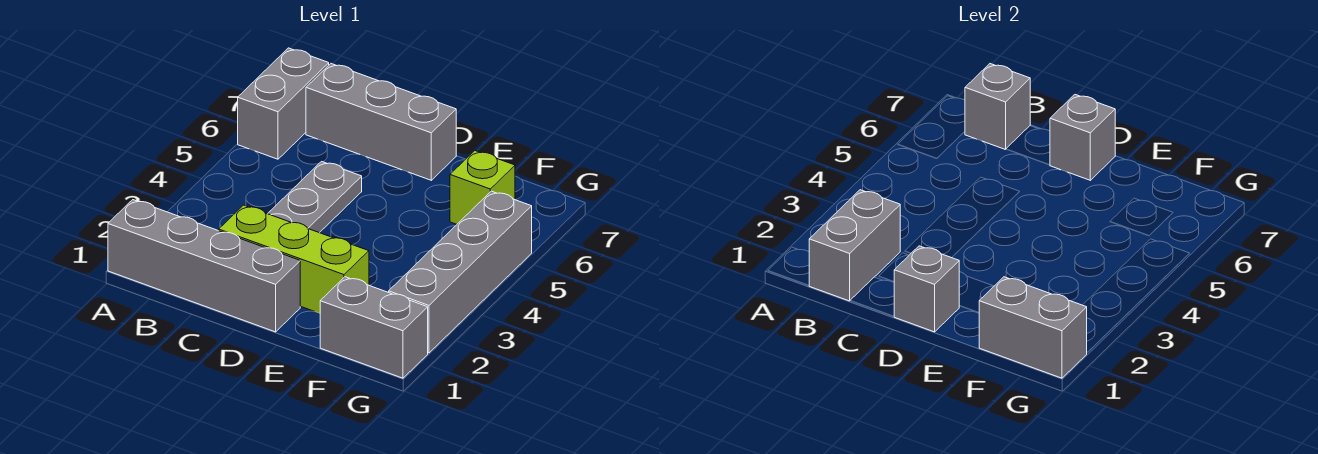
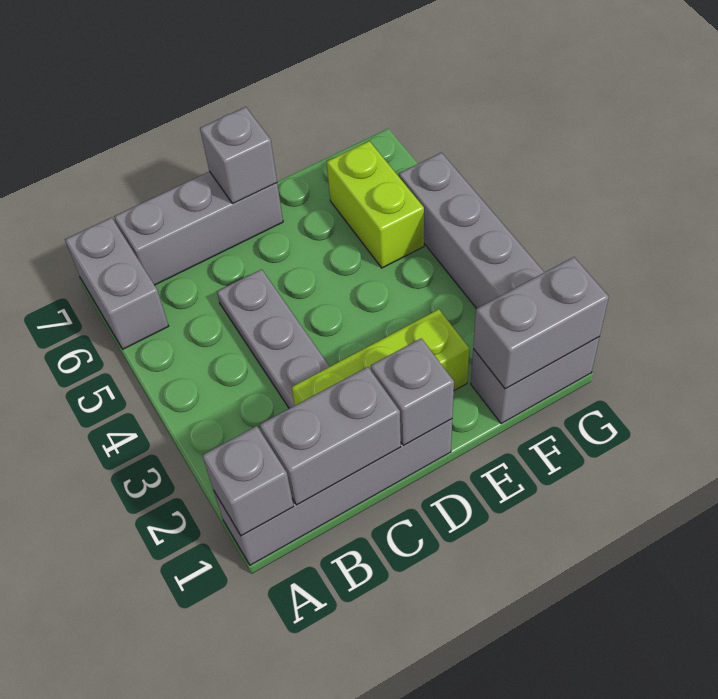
grey brick B1:B2 level 2 -> grey brick B1:C1 level 2
grey brick B7 level 2 -> grey brick A1 level 2
lime brick F6 level 1 -> lime brick F5:F6 level 1

